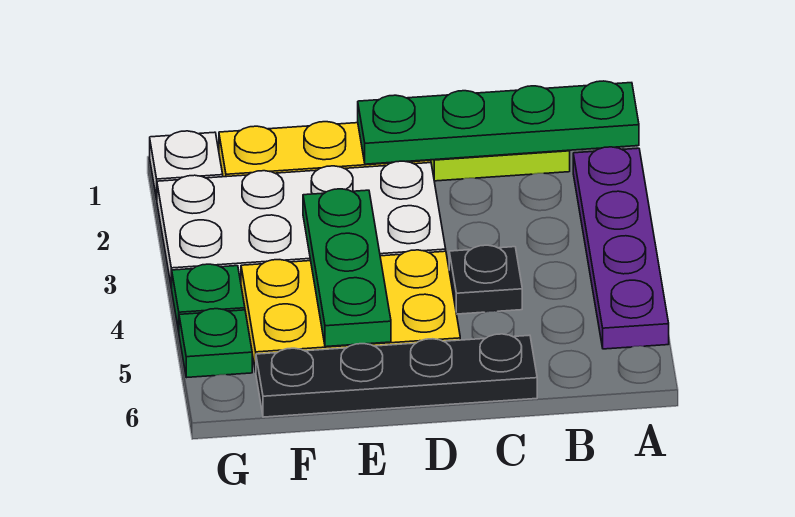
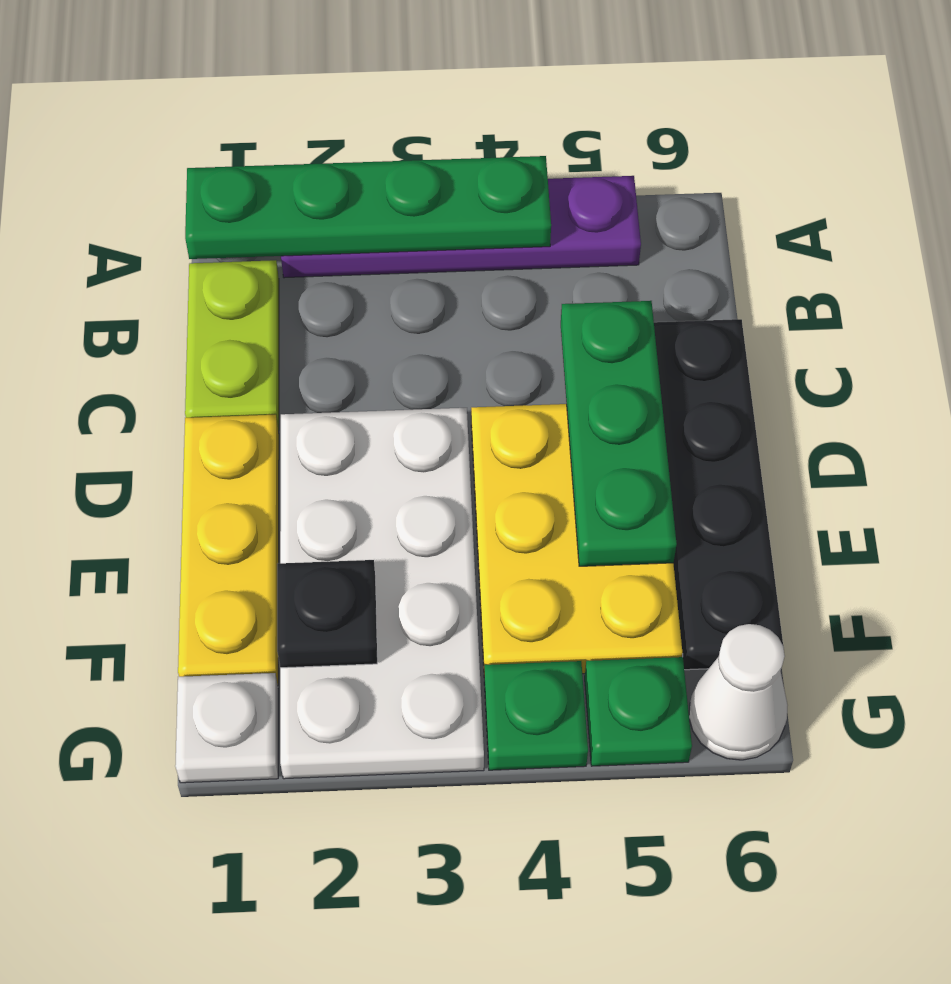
green plate A1:D1 level 2 -> green plate A1:A4 level 2
black plate C4 level 1 -> black plate F2 level 2
green plate E3:E5 level 2 -> green plate C5:E5 level 2
none -> white cone G6 level 1

